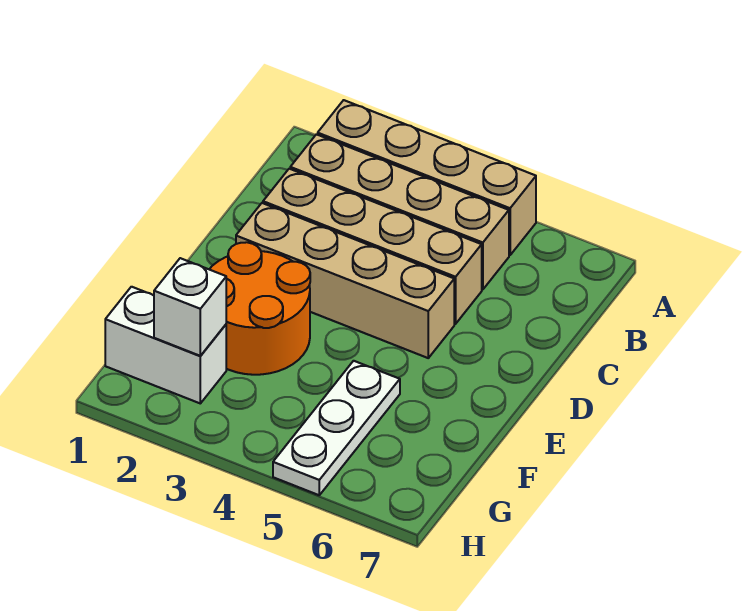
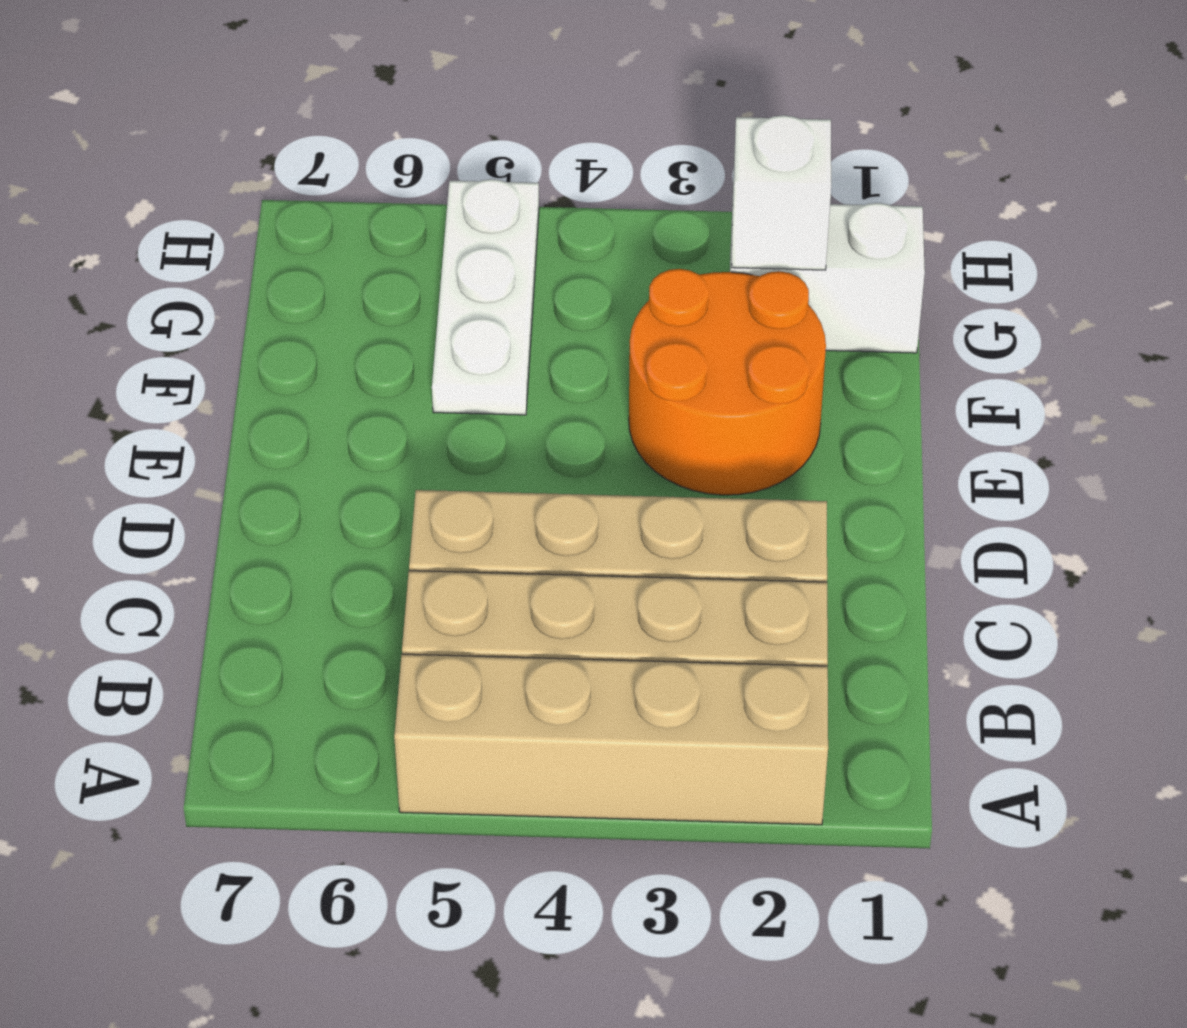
tan brick D2:D5 level 1 -> none

